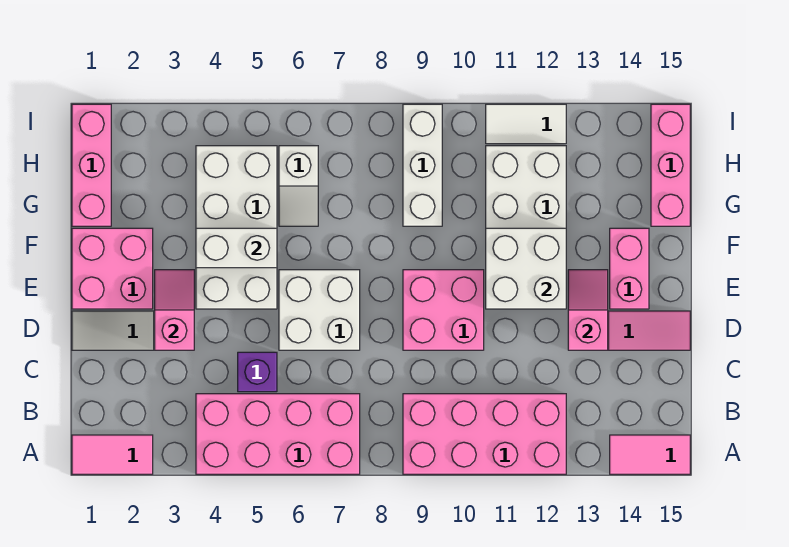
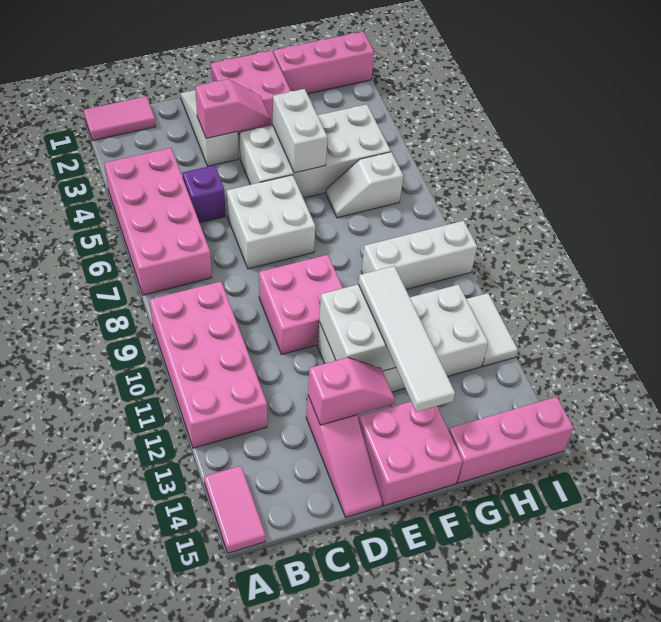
pink tile A1:A2 level 1 -> pink tile A1:B1 level 1
pink brick E14:F14 level 1 -> pink brick E14:F15 level 1
none -> white tile F11:F14 level 3

